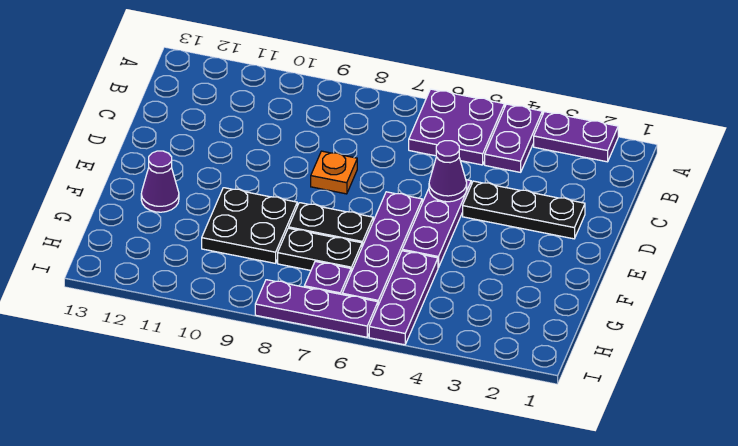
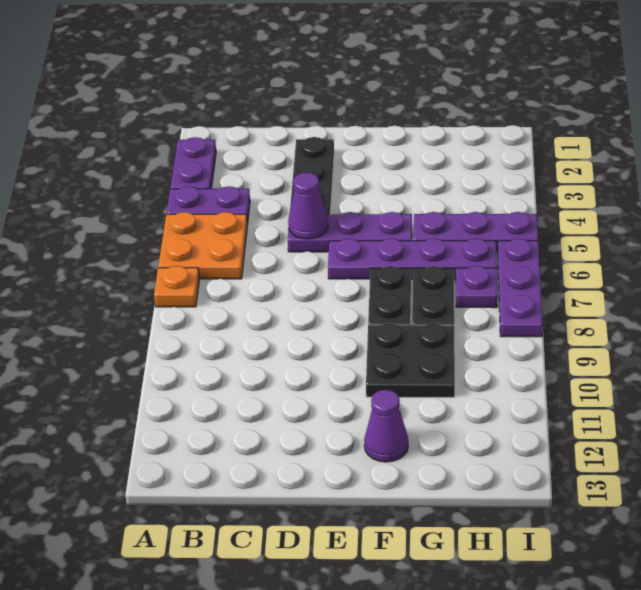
purple plate A5:B6 level 1 -> orange plate A5:B6 level 1
orange plate D8 level 1 -> orange plate A7 level 1

